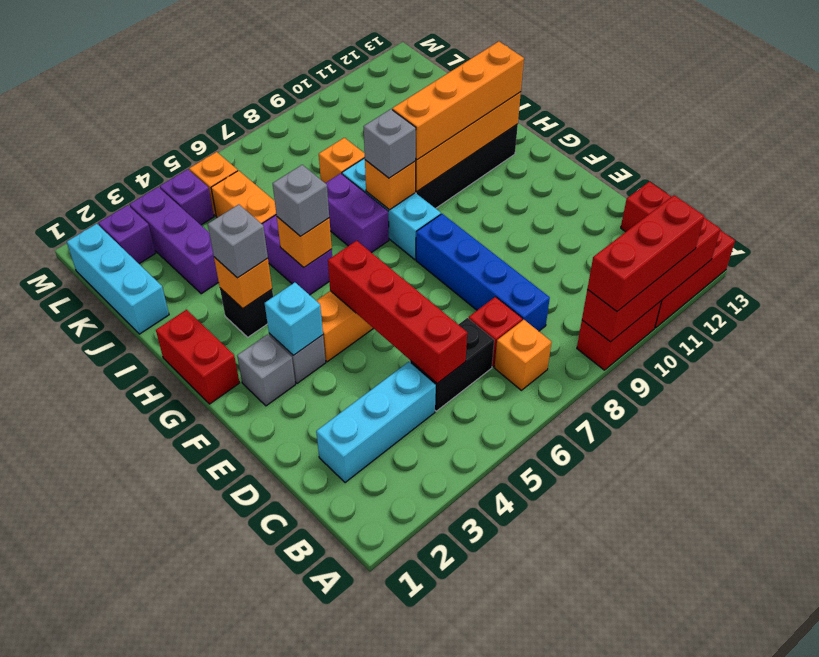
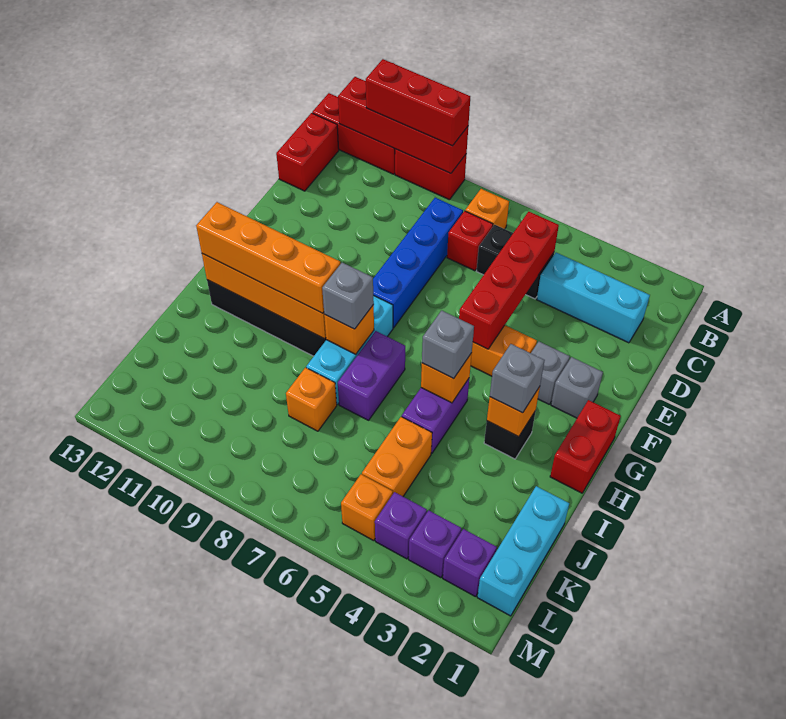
cyan brick F3 level 2 -> none
purple brick J3:L3 level 1 -> purple brick L3 level 1

